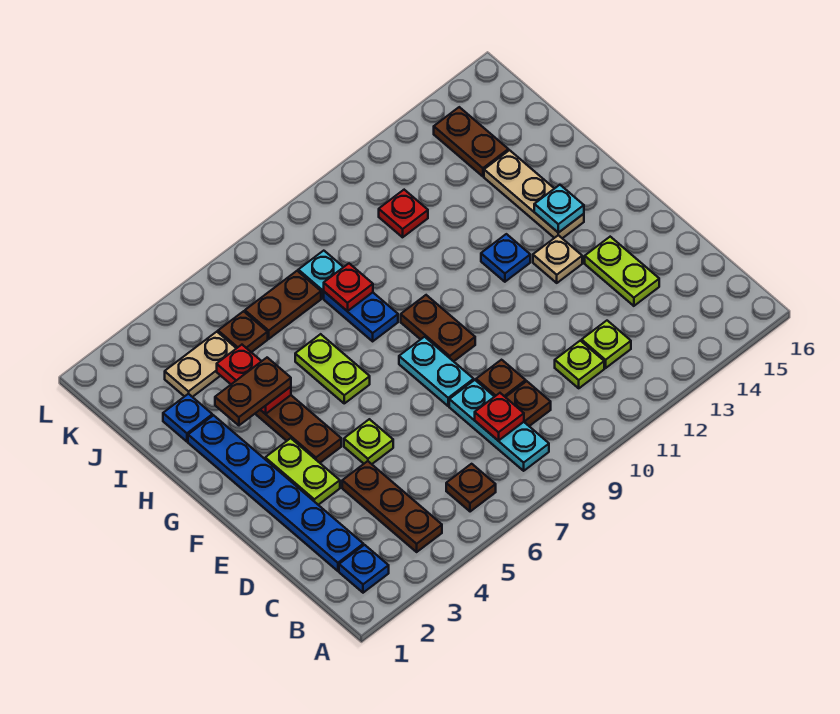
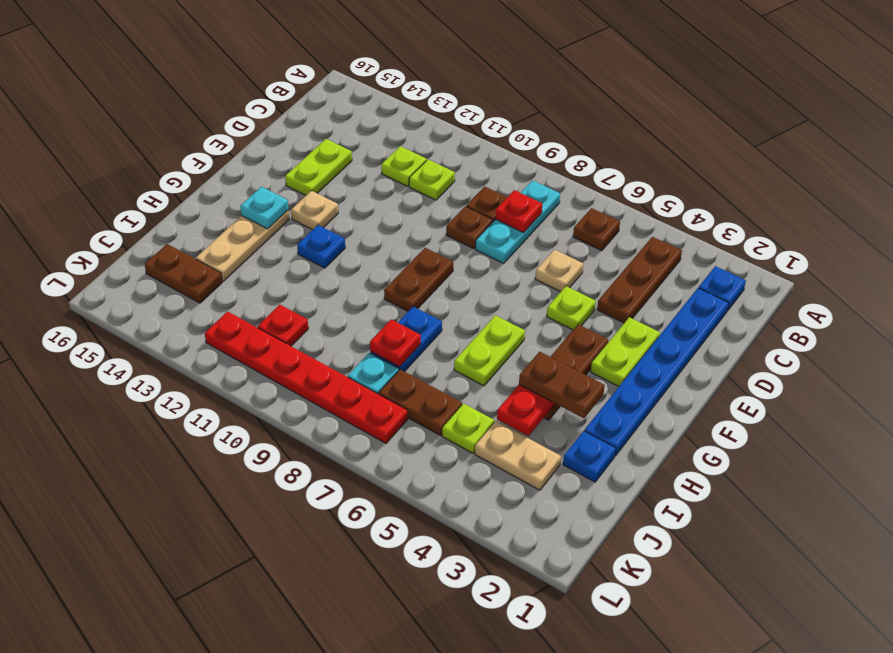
none -> tan plate D6 level 1
cyan plate E8:F8 level 1 -> none
brown plate J5 level 1 -> lime plate J5 level 1
brown plate J14:K14 level 1 -> brown plate J14:J15 level 1
none -> red plate K7:K12 level 1

